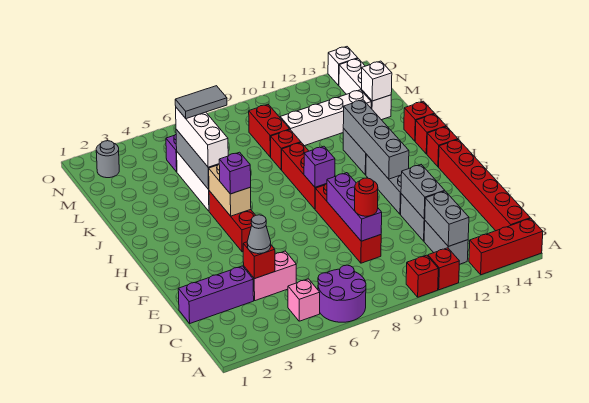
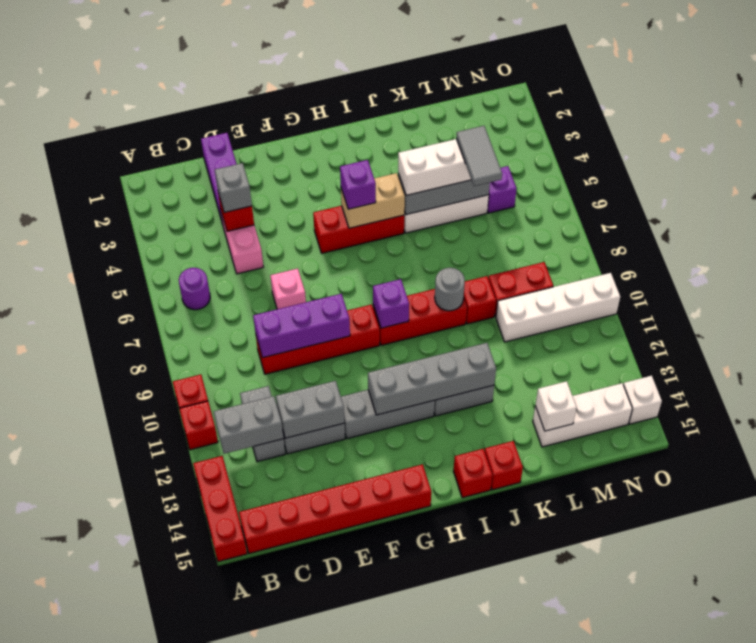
purple round brick A6:B7 level 1 -> purple round brick B6 level 1
pink brick B5 level 1 -> pink brick E7 level 1
grey brick B12:C12 level 1 -> grey brick C11:C12 level 1
grey cone D4 level 3 -> grey brick D4 level 3
red round brick D9 level 3 -> none
red brick H15 level 1 -> none
white brick L10:L13 level 1 -> white brick L10:O10 level 1
grey round brick N2 level 1 -> grey round brick J9 level 2

